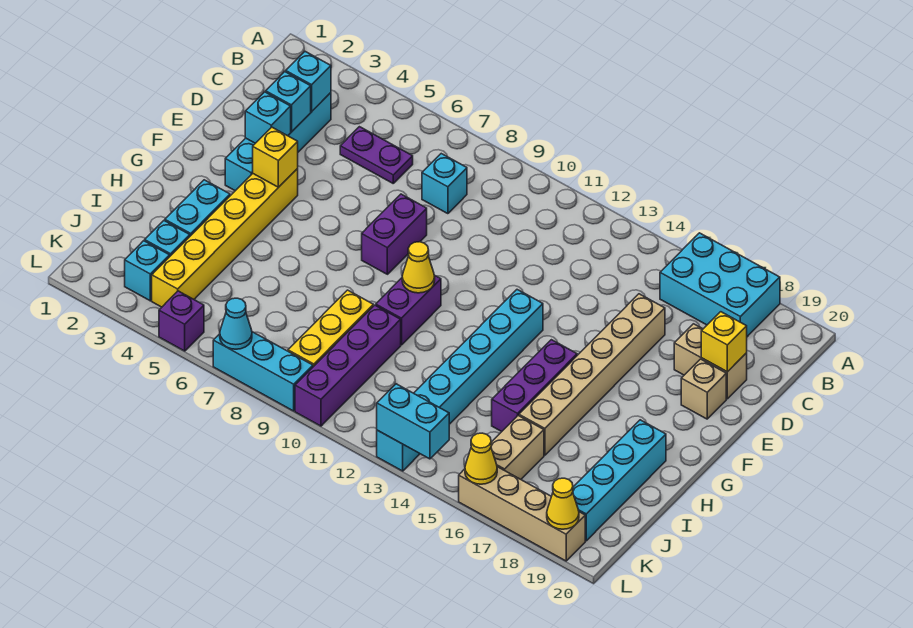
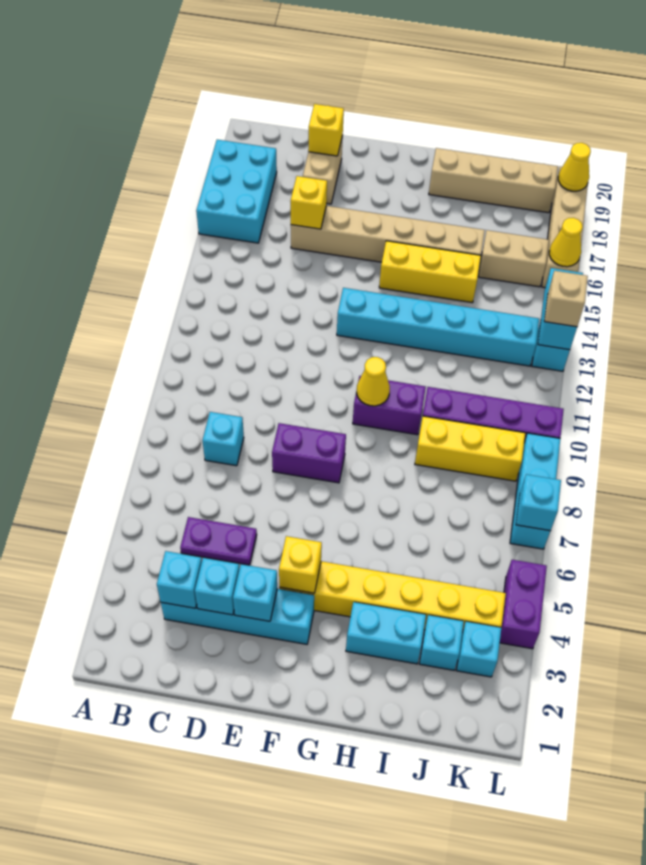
purple plate C5:C6 level 1 -> purple plate C5:D5 level 1
none -> yellow brick D16 level 2
tan brick E19 level 1 -> tan brick L13 level 3
purple brick G15:I15 level 1 -> yellow brick G15:I15 level 1
cyan brick H19:K19 level 1 -> tan brick H19:K19 level 1
purple brick L5 level 1 -> purple brick L4:L5 level 1
cyan cone L7 level 2 -> cyan brick L7 level 2

